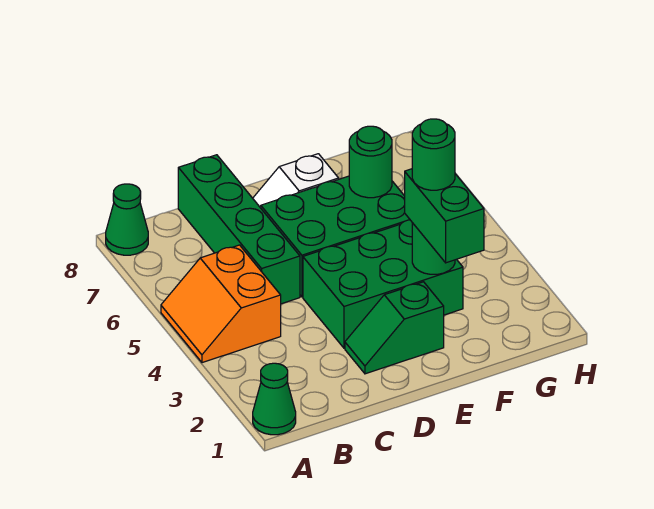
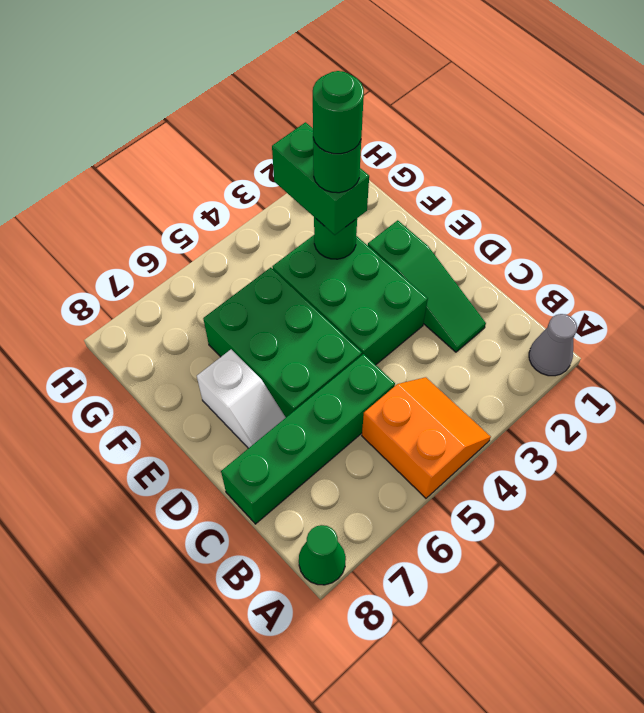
green cone A1 level 1 -> grey cone A1 level 1
orange slope A4:B5 level 1 top B -> orange slope A4:B5 level 1 top 5
green slope D2:E2 level 1 top E -> green slope C2:E2 level 1 top E
green brick F2:F3 level 3 -> green brick F3:G3 level 3
green round brick F6 level 2 -> green round brick F3 level 5

